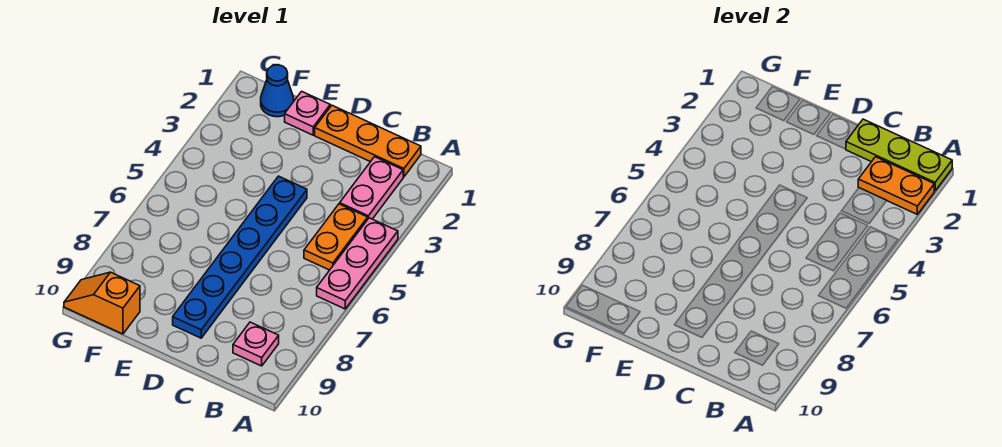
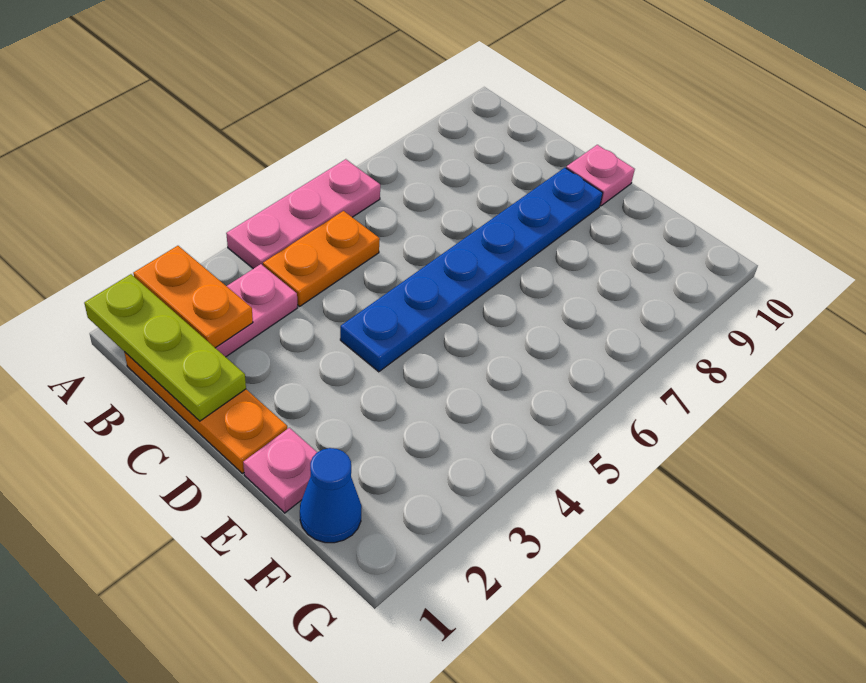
pink plate B9 level 1 -> pink plate D10 level 1
orange slope F10:G10 level 1 top F -> none

